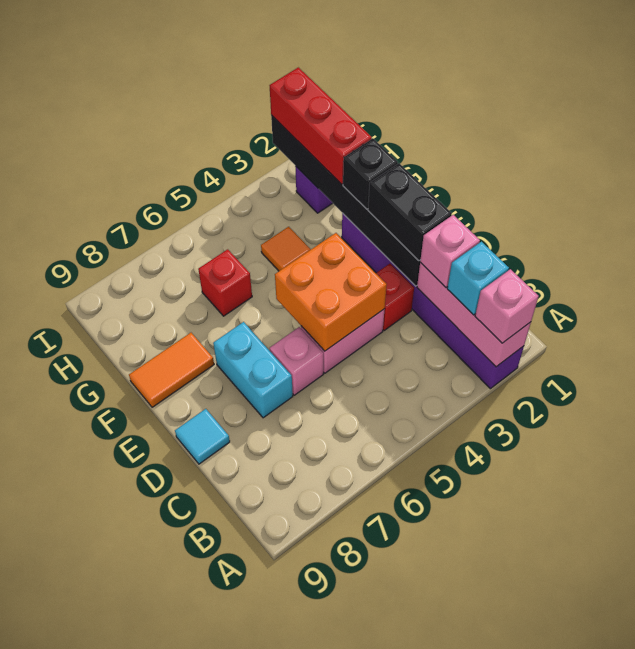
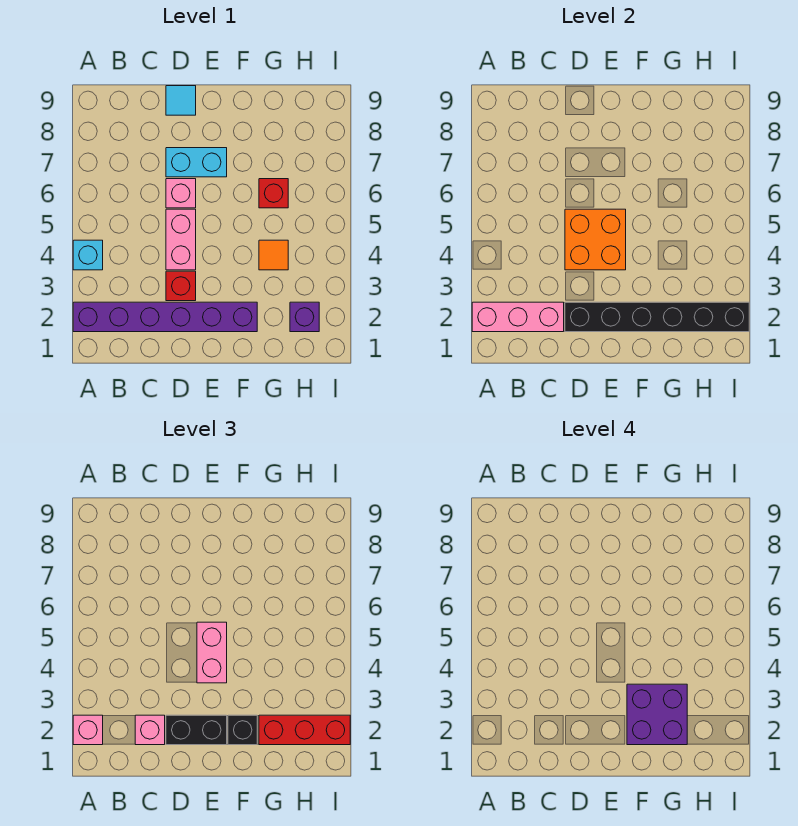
cyan brick B2 level 3 -> cyan brick A4 level 1
none -> pink brick E4:E5 level 3
none -> purple brick F2:G3 level 4
orange tile F8:F9 level 1 -> none

